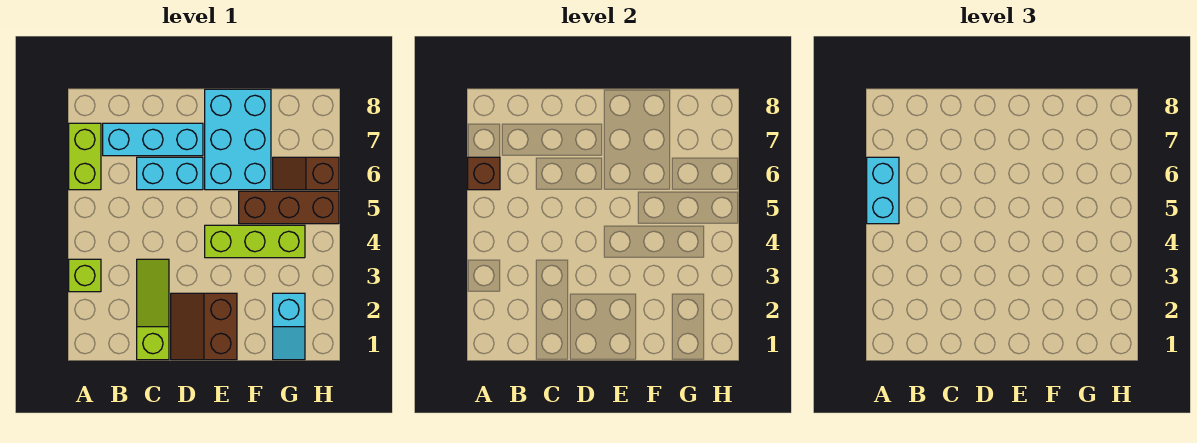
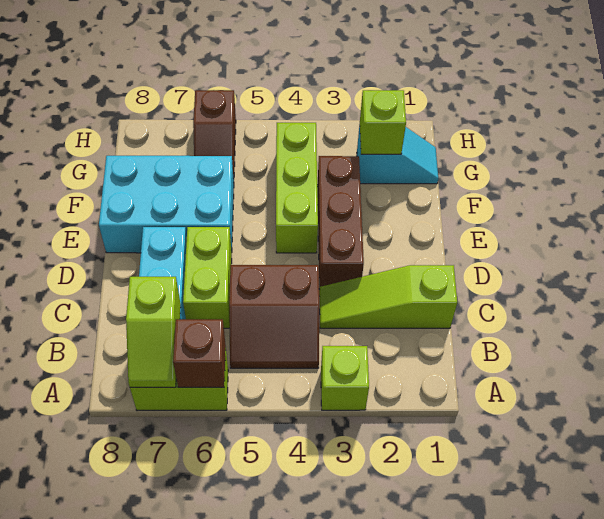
cyan brick A5:A6 level 3 -> none
none -> lime slope A7:B7 level 2 top B
cyan brick C6:D6 level 1 -> lime brick C6:D6 level 1
brown slope D1:E2 level 1 top E -> brown slope B4:C5 level 1 top C
brown brick F5:H5 level 1 -> brown brick D3:F3 level 1
none -> lime brick G2 level 2

